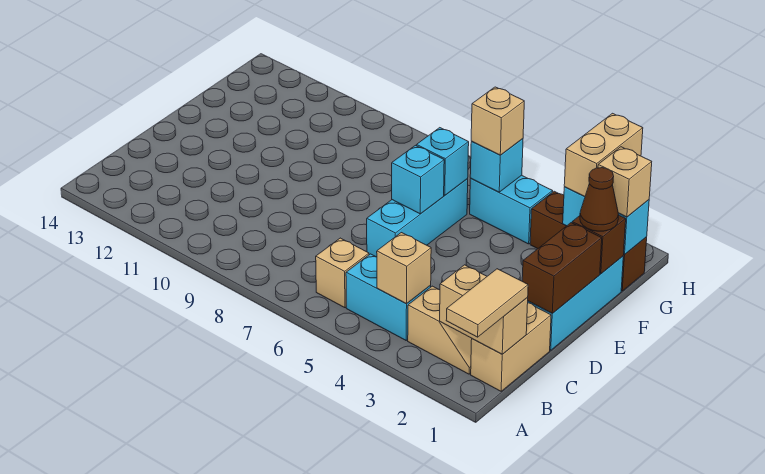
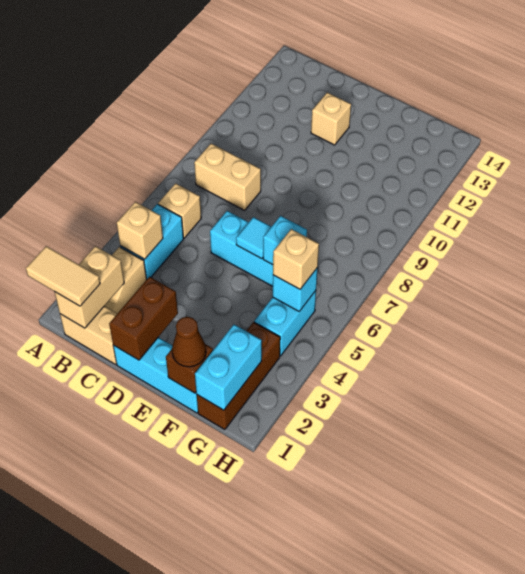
brown brick D1:E1 level 2 -> brown brick D1:D2 level 2
cyan brick E6 level 2 -> cyan tile E6 level 2
tan brick G1 level 3 -> tan brick D12 level 1
tan brick G2:H2 level 3 -> tan brick B8:C8 level 1

